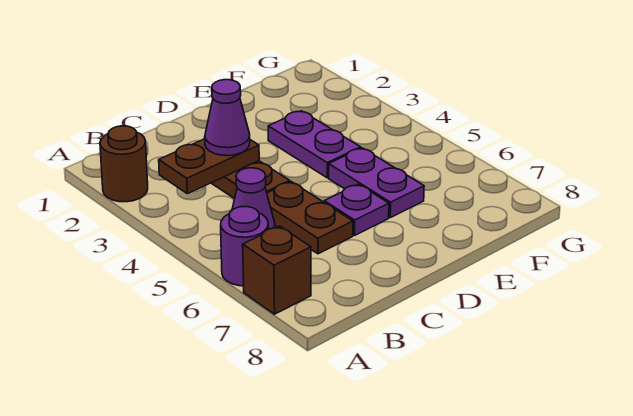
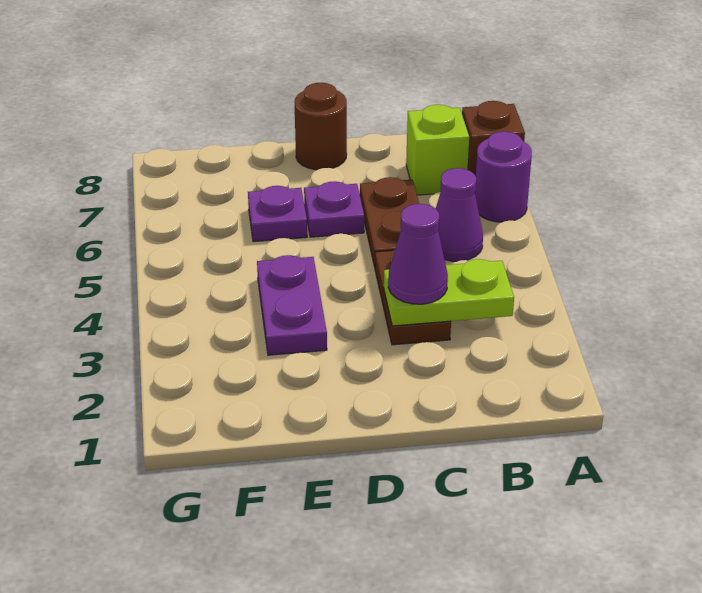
brown round brick A2 level 1 -> brown round brick D8 level 1
brown plate B3:C3 level 2 -> lime plate B3:C3 level 2
none -> lime brick B7 level 1
purple plate E5:E6 level 1 -> purple plate E6 level 1

